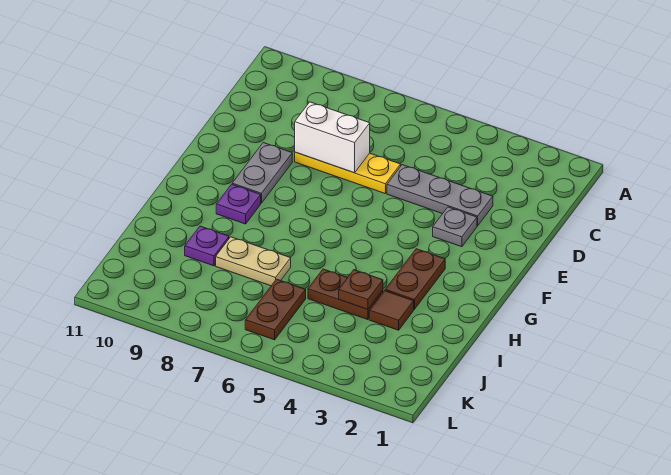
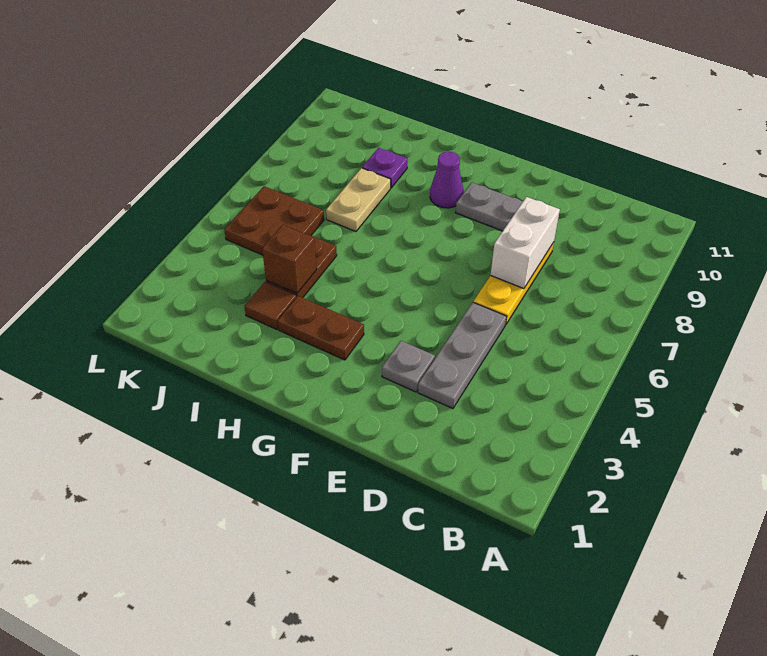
purple plate G9 level 1 -> purple cone G9 level 1
brown plate I4 level 2 -> brown brick I4 level 2
brown plate J6:K6 level 1 -> brown plate J5:K6 level 1

